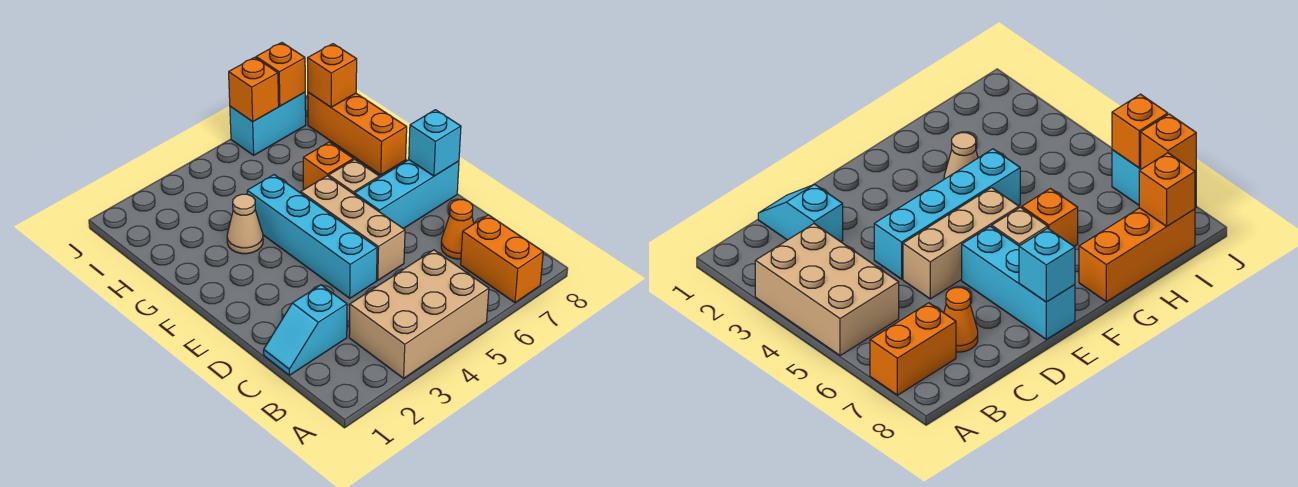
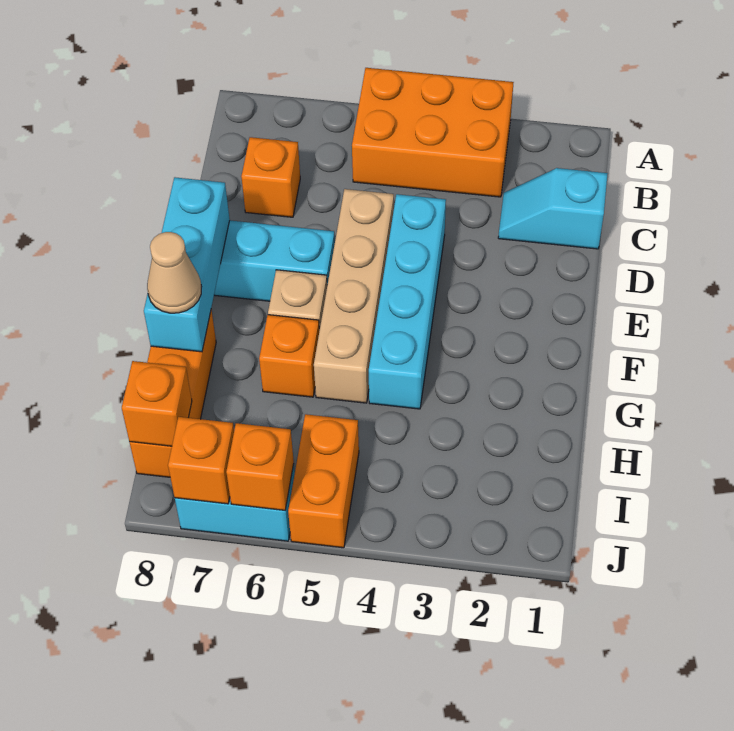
tan brick A3:B5 level 1 -> orange brick A3:B5 level 1
orange brick A7:B7 level 1 -> orange brick I5:J5 level 1
cyan slope C1:C2 level 1 top 2 -> cyan slope C1:C2 level 1 top 1
orange cone C7 level 1 -> orange brick C7 level 1
tan brick D5:F5 level 1 -> tan brick D5:G5 level 1
cyan brick E8 level 2 -> cyan brick E8:G8 level 2
tan cone G3 level 1 -> tan cone G8 level 3

